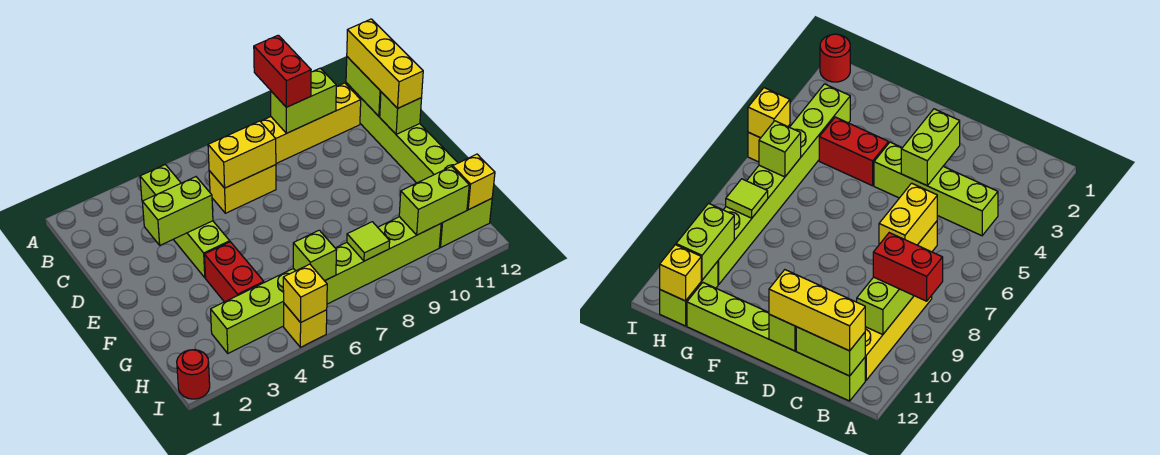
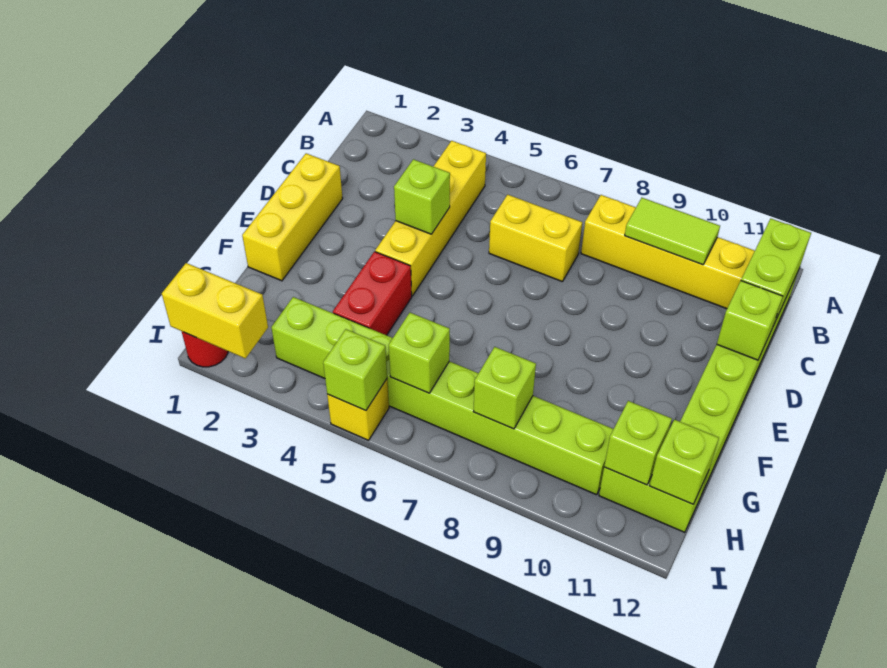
red brick A9:B9 level 3 -> none
lime brick B4:E4 level 1 -> yellow brick B4:E4 level 1
lime brick B9:B10 level 2 -> lime tile B9:B10 level 2
yellow brick B12:D12 level 3 -> yellow brick D1:F1 level 1
yellow brick C6:C7 level 2 -> yellow brick I1:I2 level 2
lime brick D3:D4 level 2 -> lime brick D4 level 2
lime tile H8 level 2 -> lime brick H8 level 2
lime brick H10:H11 level 2 -> lime brick H11 level 2
yellow brick H12 level 2 -> lime brick H12 level 2
yellow brick I5 level 2 -> lime brick I5 level 2

